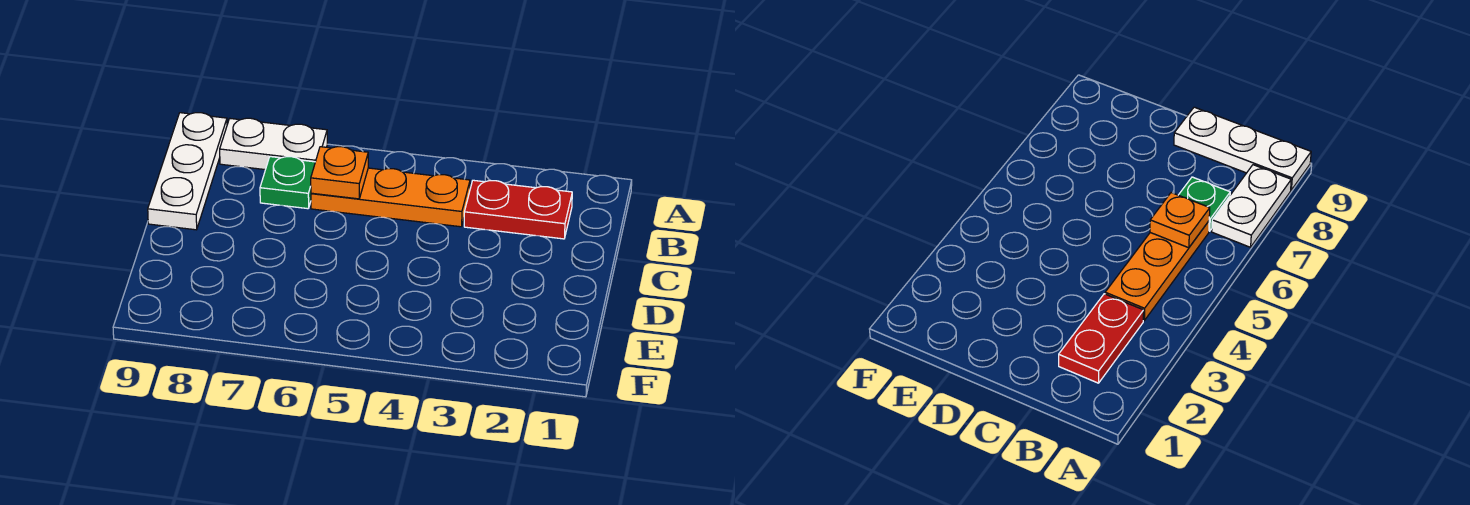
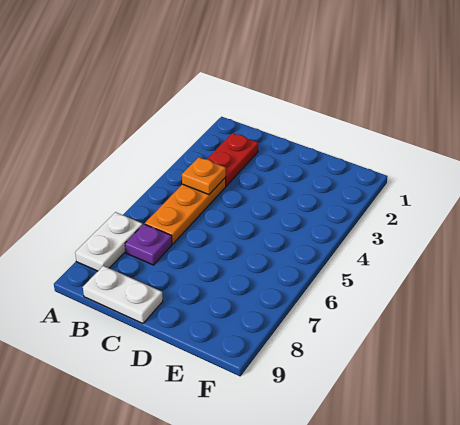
white plate A9:C9 level 1 -> white plate B9:C9 level 1
orange plate B6 level 2 -> orange plate B4 level 2
green plate B7 level 1 -> purple plate B7 level 1

